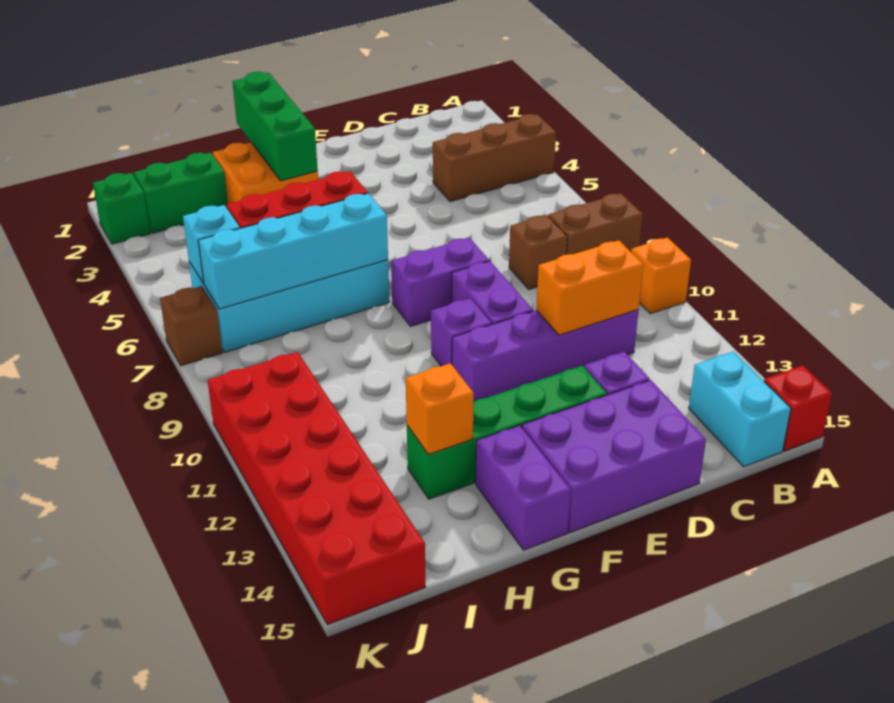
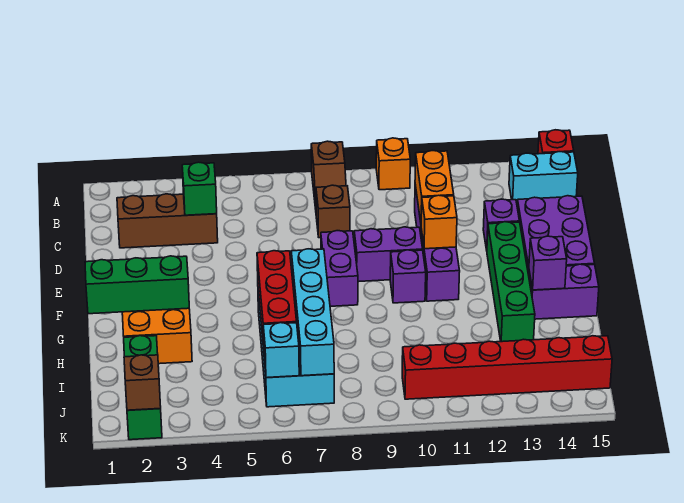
brown brick A4:C4 level 1 -> brown brick C2:C4 level 1
brown brick A8:B8 level 1 -> brown slope A8:B8 level 1 top A
none -> green brick C4 level 2
none -> purple brick G14 level 2
orange brick H13 level 2 -> orange brick E11 level 2
red brick J10:K15 level 1 -> red brick J10:J15 level 1
brown brick K7 level 1 -> brown brick K2 level 2

